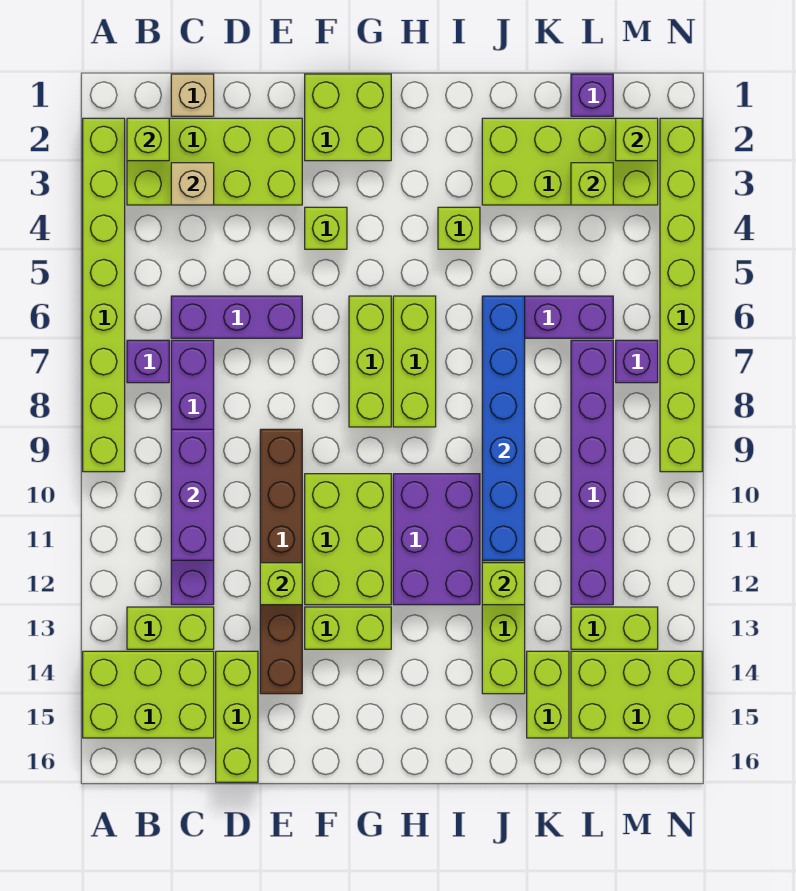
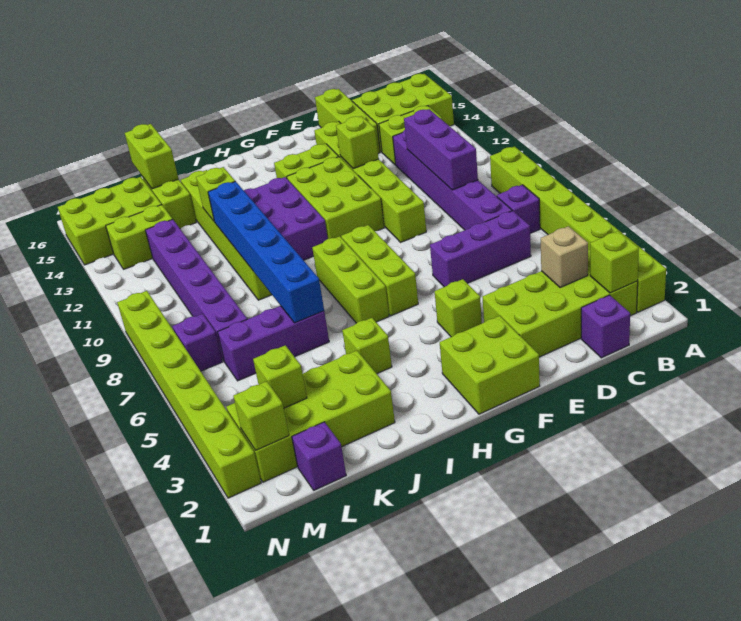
tan brick C1 level 1 -> purple brick C1 level 1
brown brick E9:E14 level 1 -> lime brick E9:E14 level 1
none -> lime brick K15:K16 level 2

